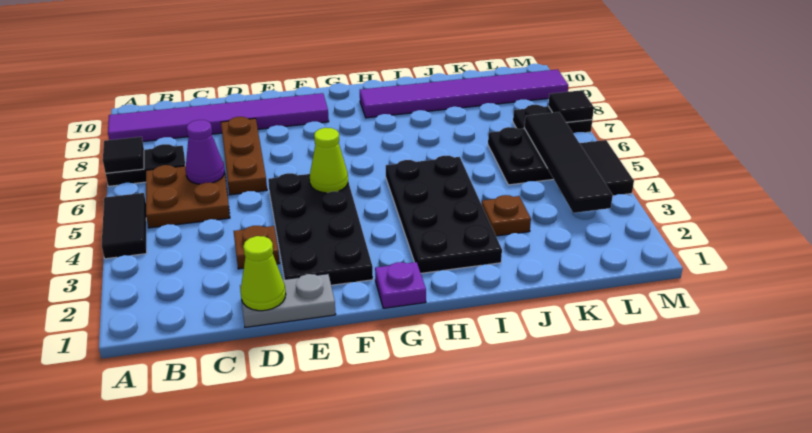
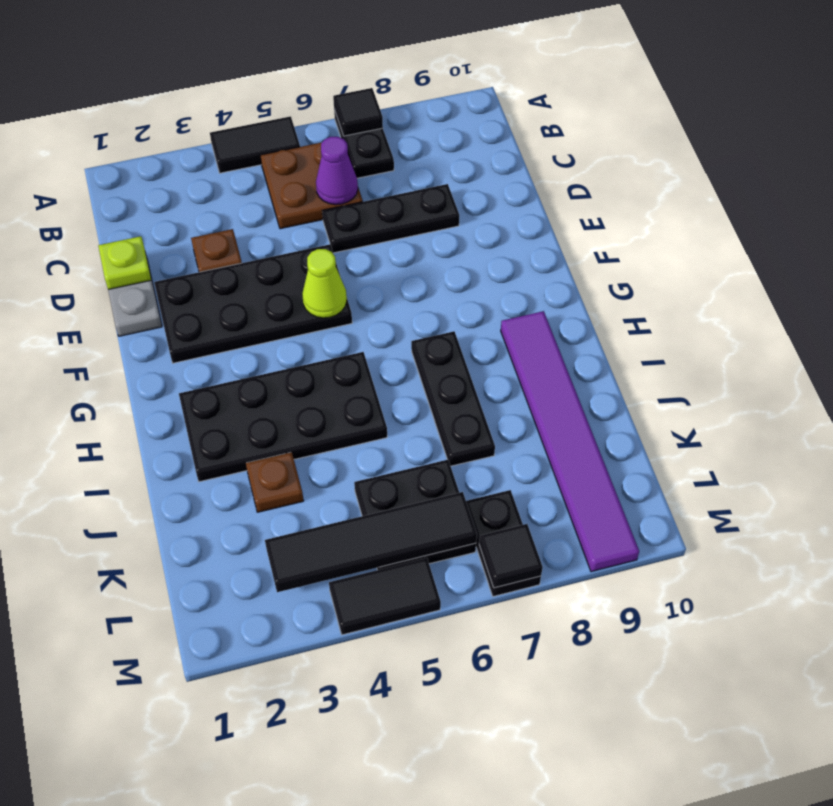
purple tile A9:F9 level 1 -> none
lime cone D1 level 2 -> lime plate D1 level 2
brown plate D6:D8 level 1 -> black plate D6:D8 level 1
purple plate G1 level 1 -> none
none -> black plate H7:J7 level 1

